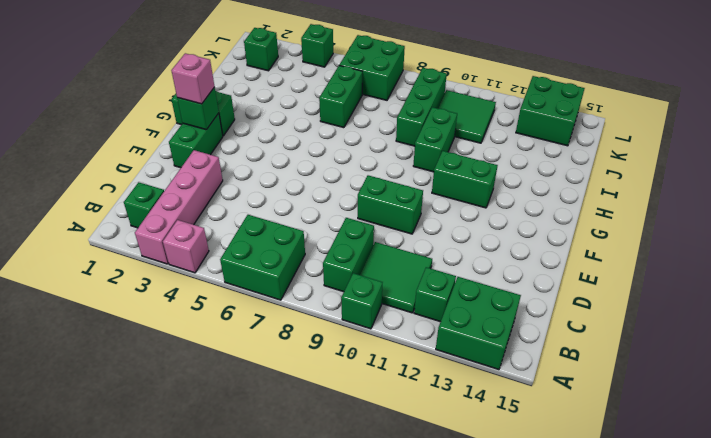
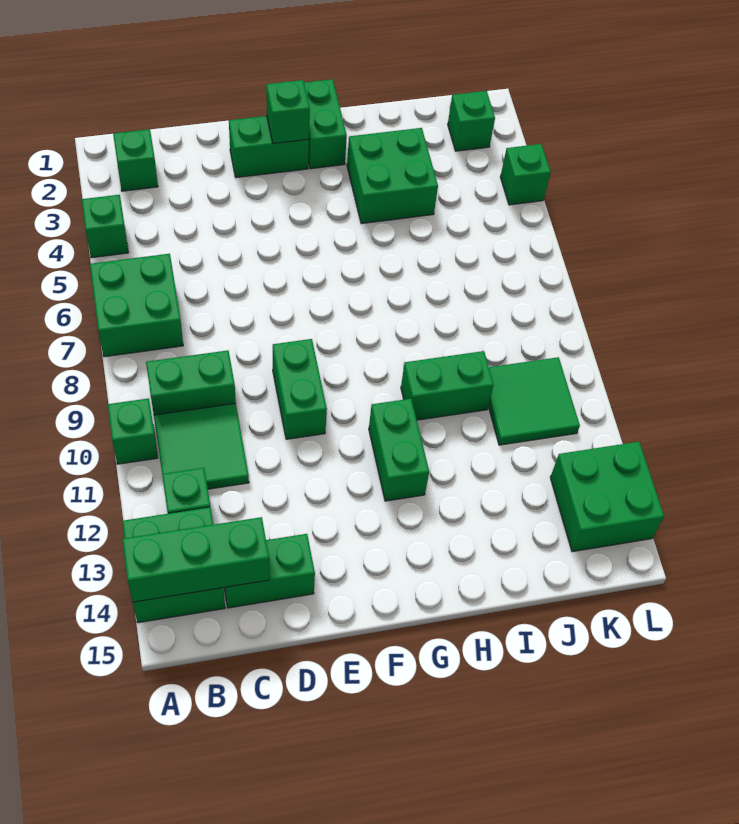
pink brick A3:D3 level 1 -> none
pink brick A4 level 1 -> green brick A4 level 1
pink brick F2 level 3 -> none
green brick I6:J6 level 1 -> green brick C14:D14 level 1
green brick I9:K9 level 1 -> green brick A14:C14 level 2
green brick K6:L7 level 1 -> green brick H3:I4 level 1

